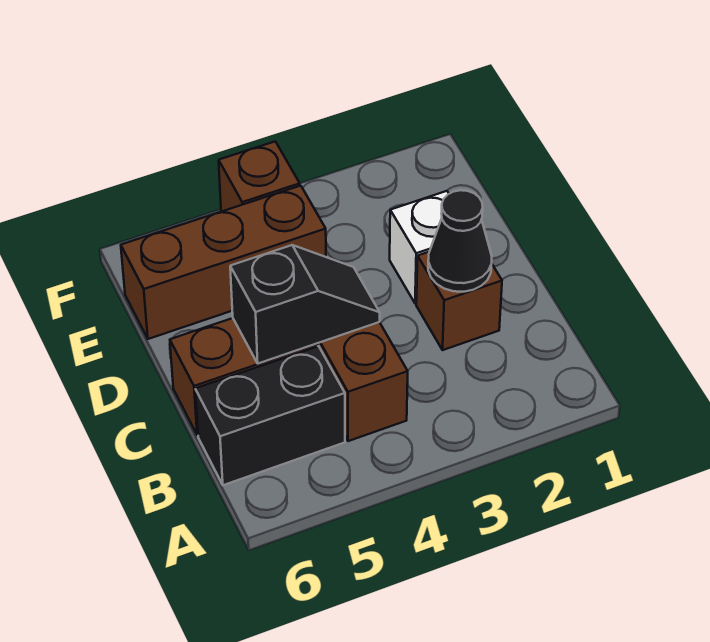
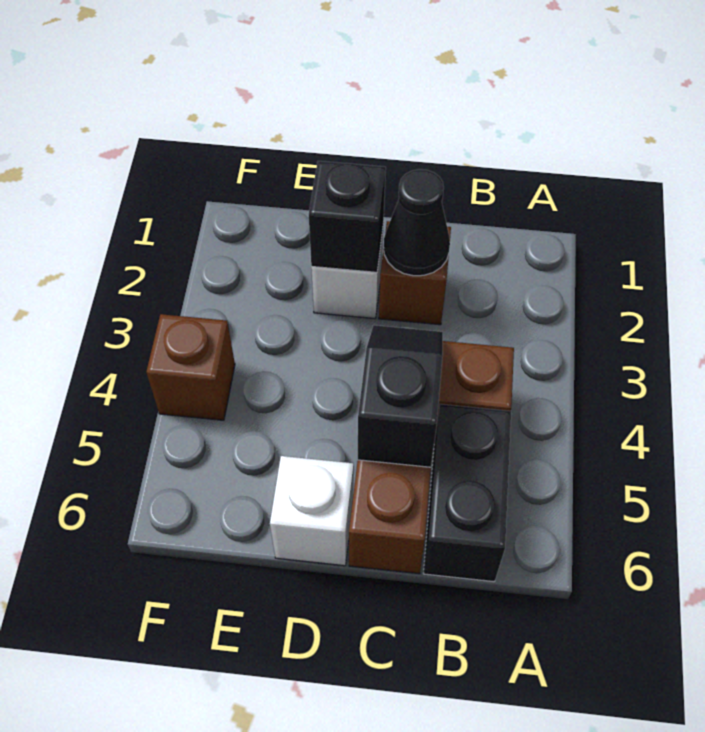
none -> black brick D2 level 2
none -> white brick D6 level 1
brown brick E4:E6 level 1 -> none

